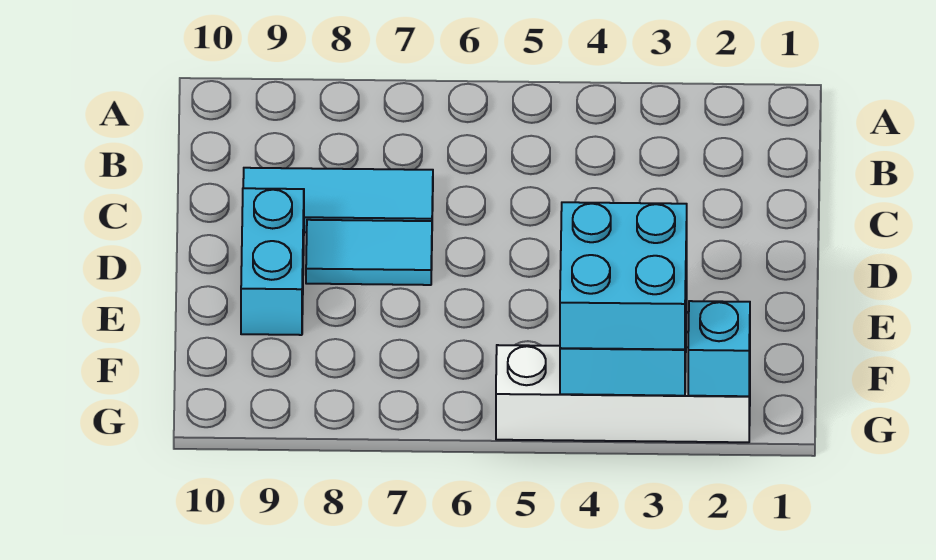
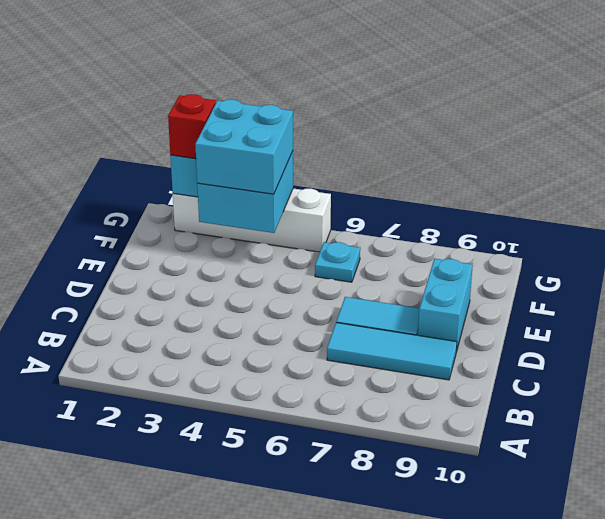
none -> cyan plate F6 level 1
none -> red brick G2 level 3

